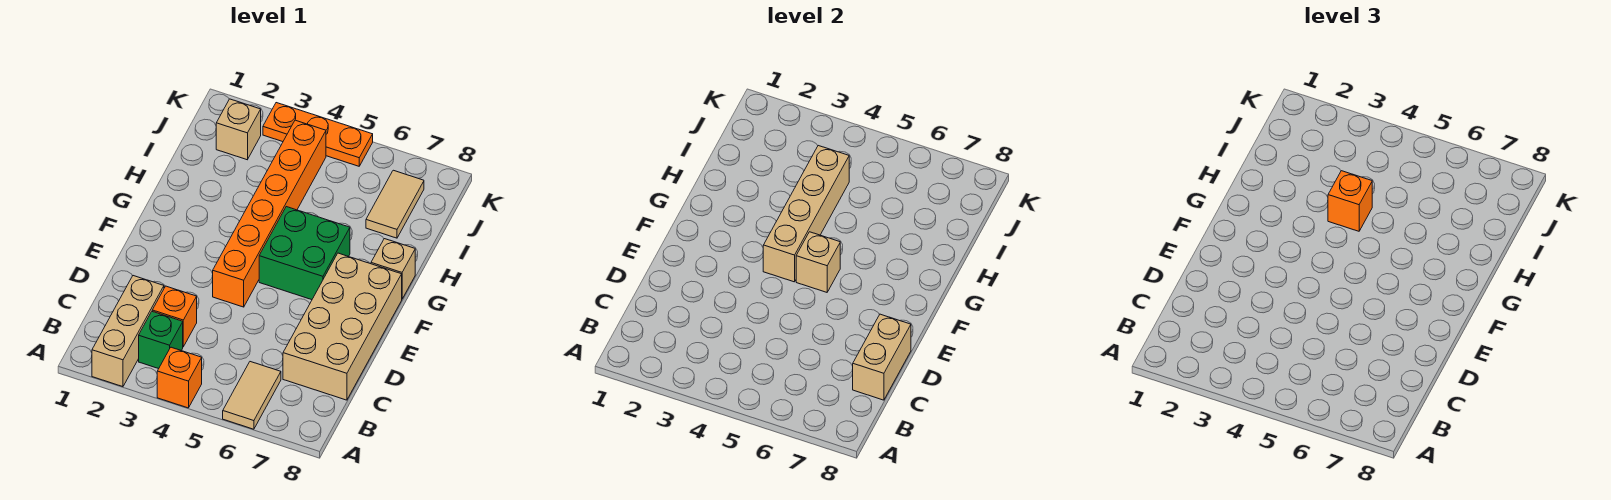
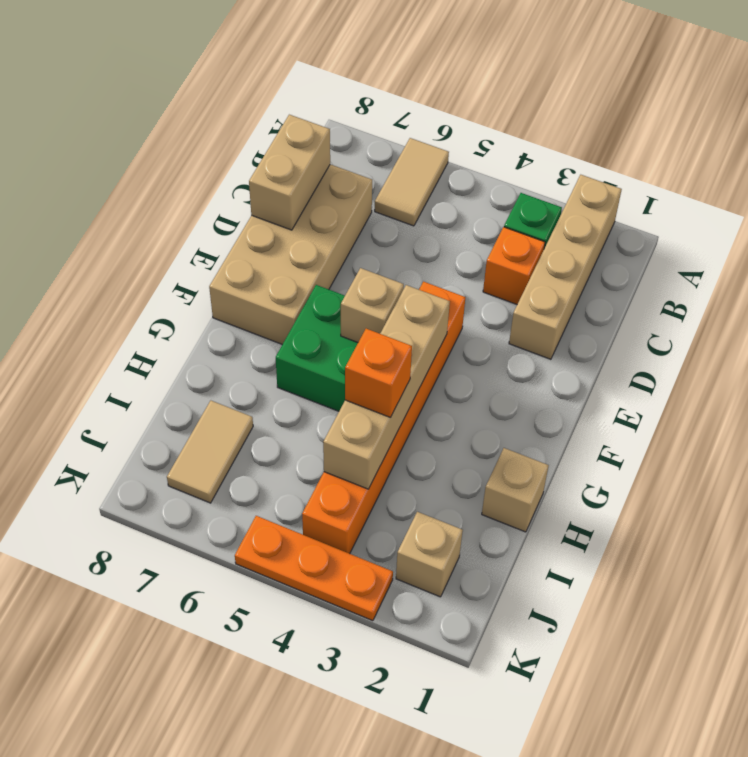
tan brick A2:C2 level 1 -> tan brick A2:D2 level 1
orange brick A4 level 1 -> none
tan brick G8 level 1 -> tan brick H1 level 1

